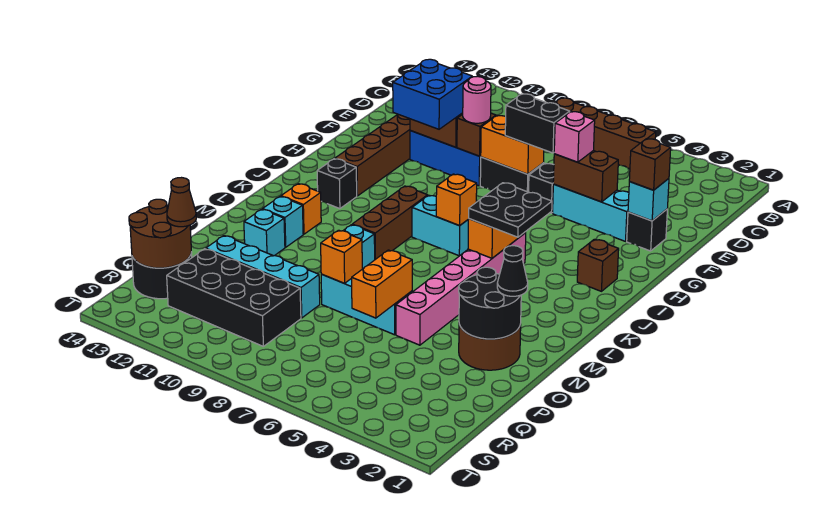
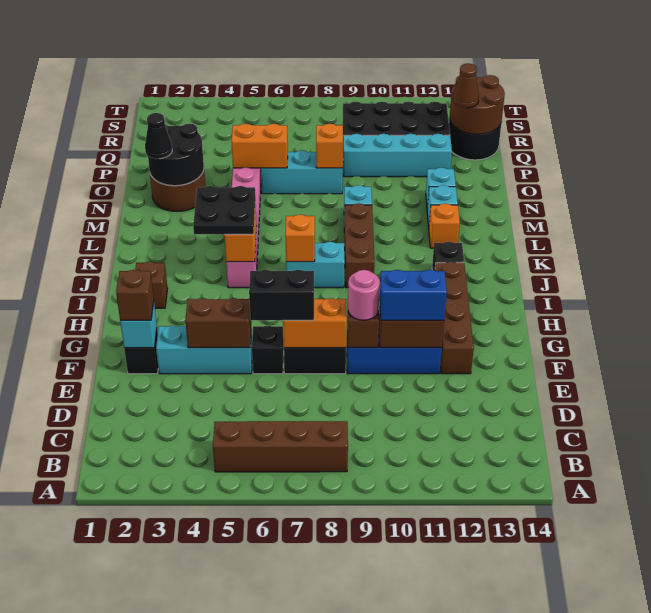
pink brick F5 level 3 -> none
blue brick F10:G11 level 3 -> blue brick F10:F11 level 3
orange brick O6:P6 level 2 -> orange brick O5:O6 level 2

